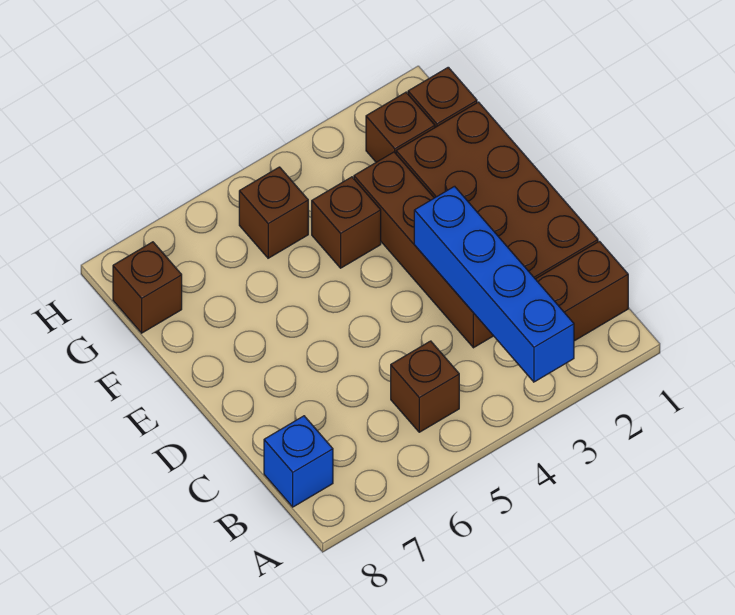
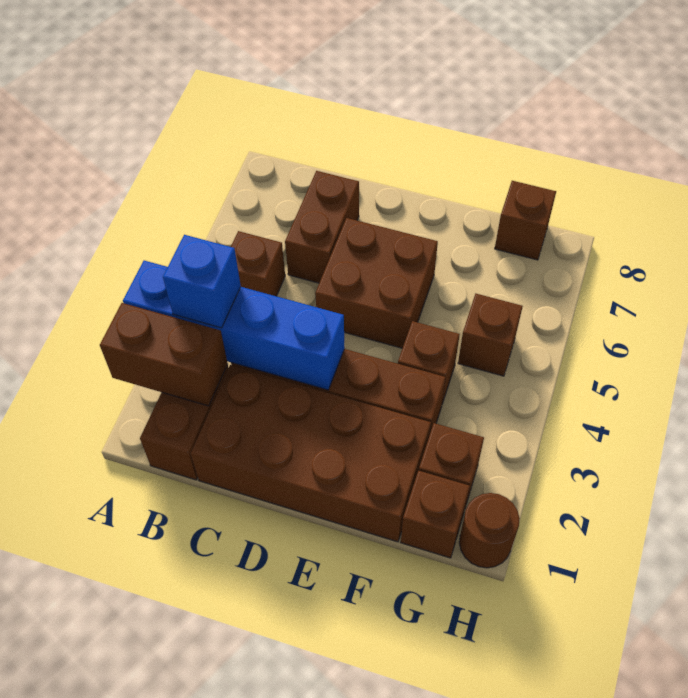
none -> brown brick A2:B2 level 2
blue brick B8 level 1 -> blue brick B3 level 3
none -> brown brick C6:C7 level 1
none -> brown brick D5:E6 level 1
none -> brown round brick H1 level 1

